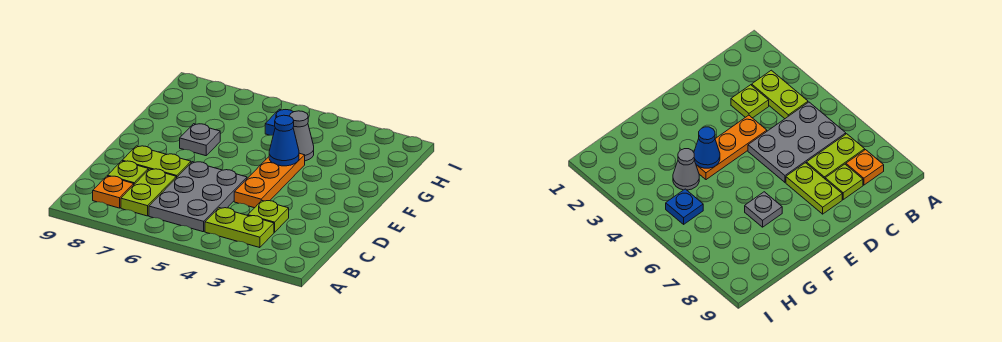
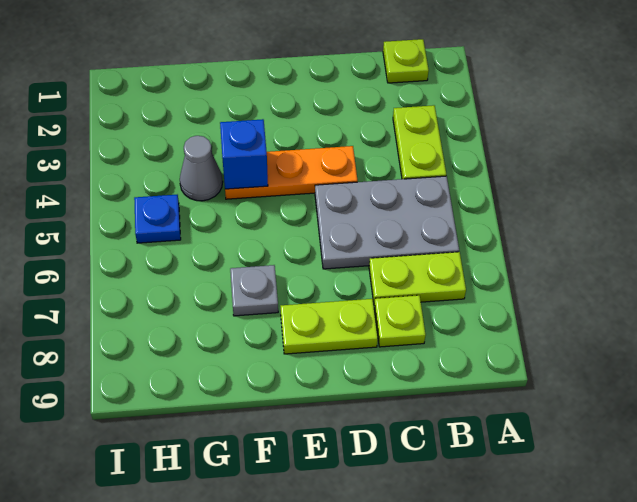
orange plate B8 level 1 -> none
lime plate C3 level 1 -> lime plate B1 level 1
lime plate D7:D8 level 1 -> lime plate D8:E8 level 1
blue cone F4 level 2 -> blue brick F4 level 2

